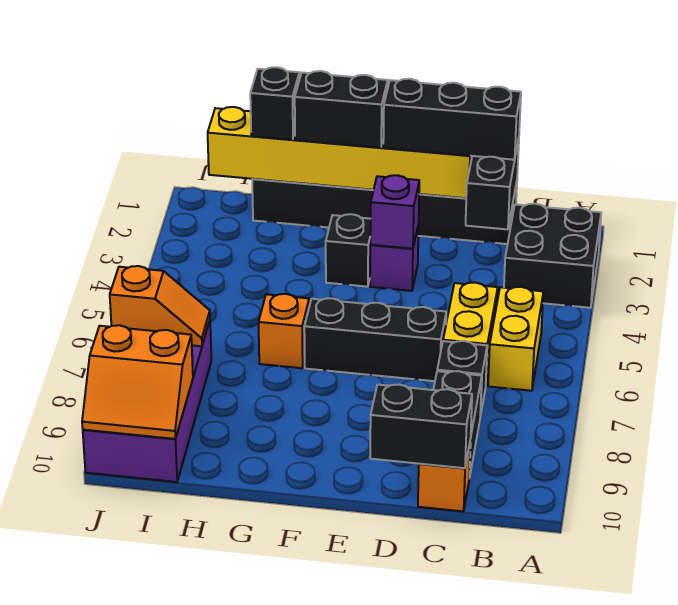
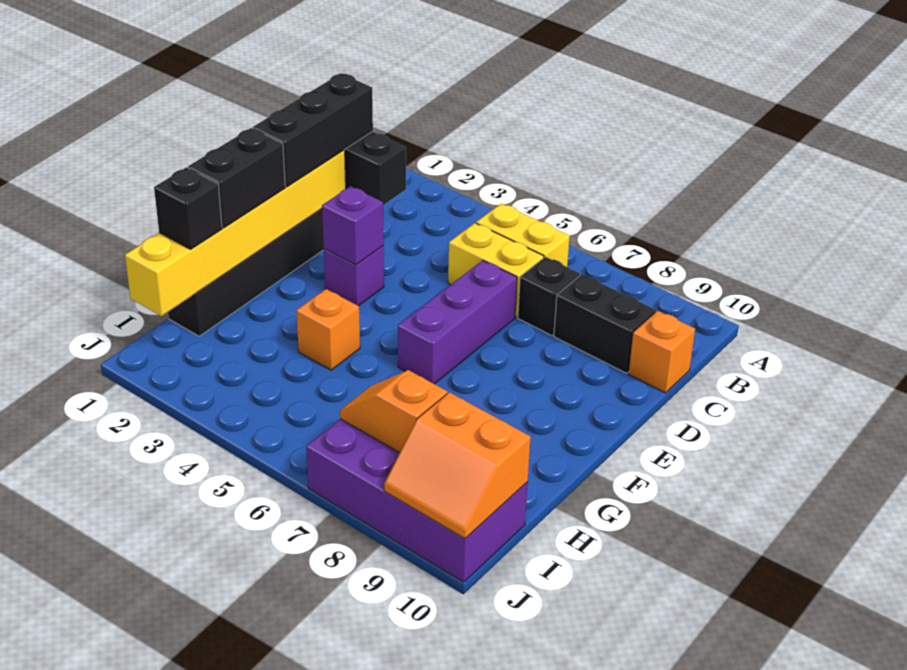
black brick A2:B3 level 1 -> none
black brick C10:D10 level 2 -> none
black brick D6:F6 level 1 -> purple brick D6:F6 level 1
black brick F3 level 1 -> none
orange brick G6 level 1 -> orange brick G4 level 1
orange slope I7:J7 level 2 top J -> orange slope I7:I8 level 2 top 8
orange slope I9:J10 level 2 top 9 -> orange slope I9:J10 level 2 top I

